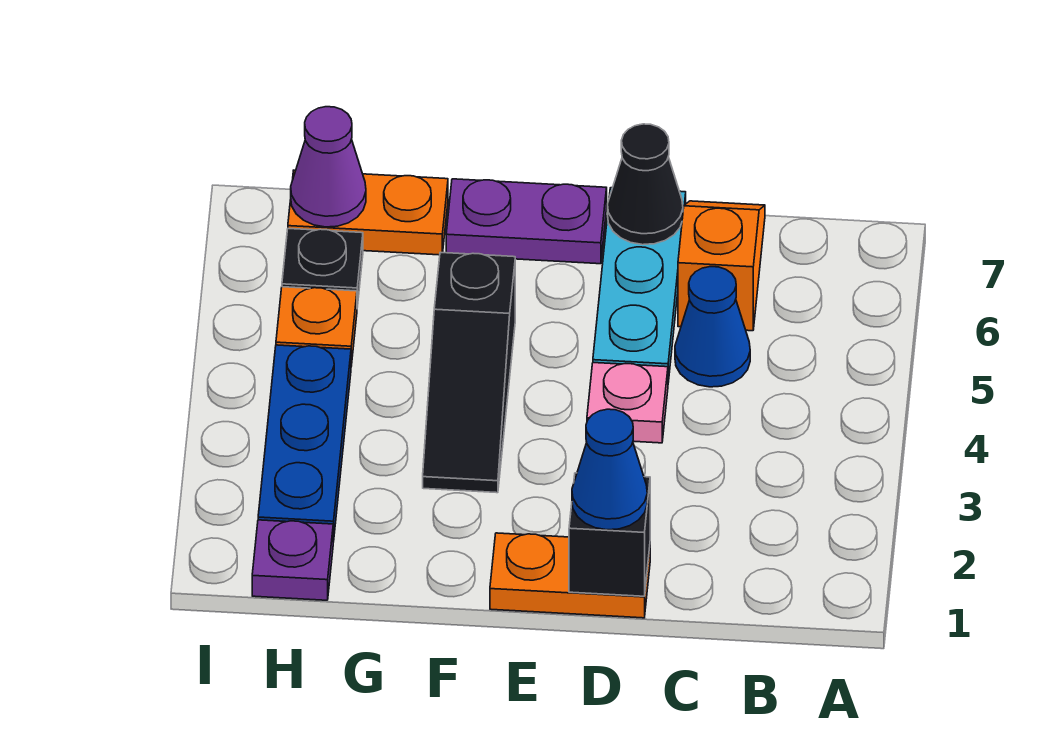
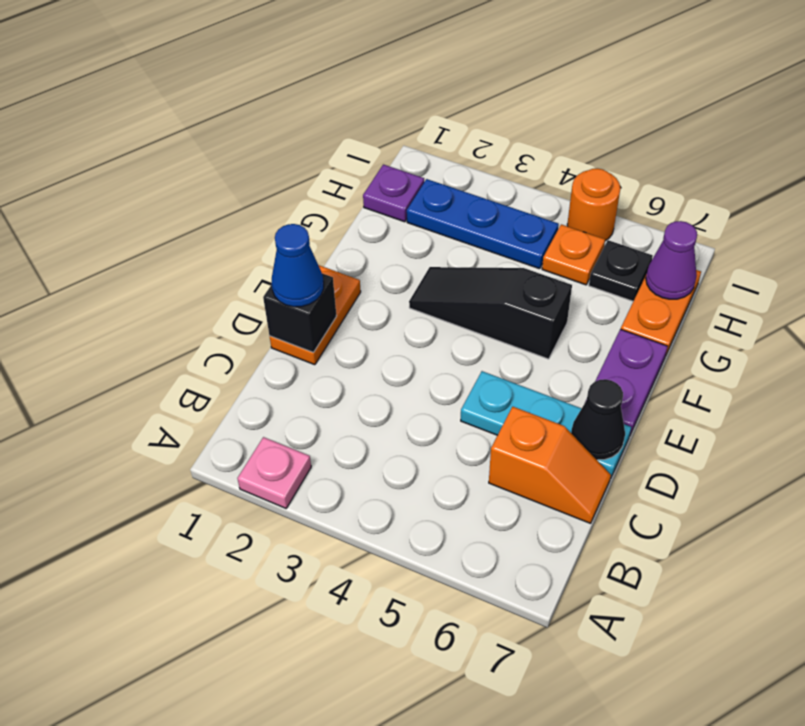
blue cone C5 level 1 -> none
pink plate D4 level 1 -> pink plate A2 level 1
none -> orange round brick I5 level 1

